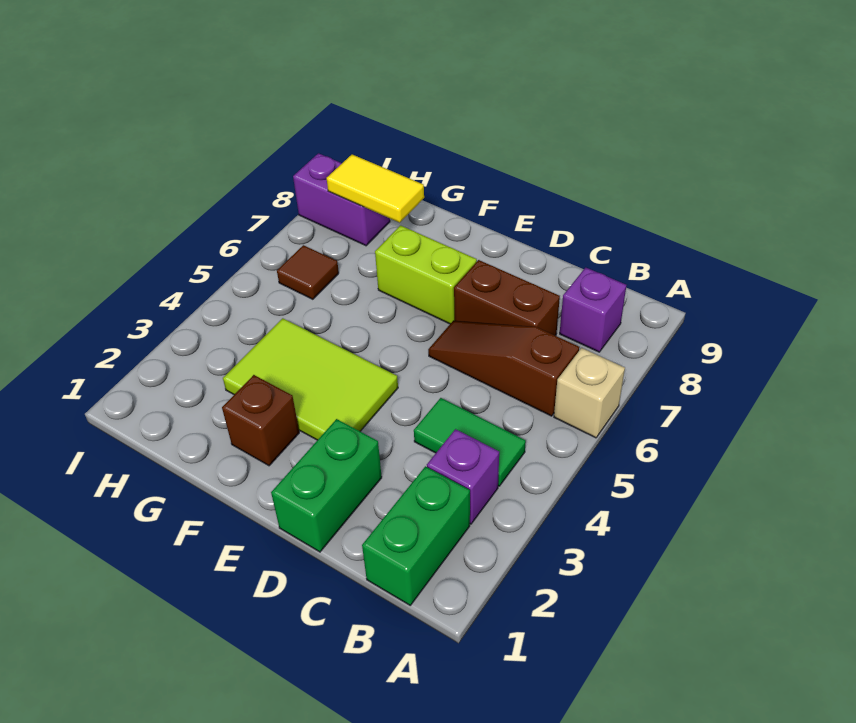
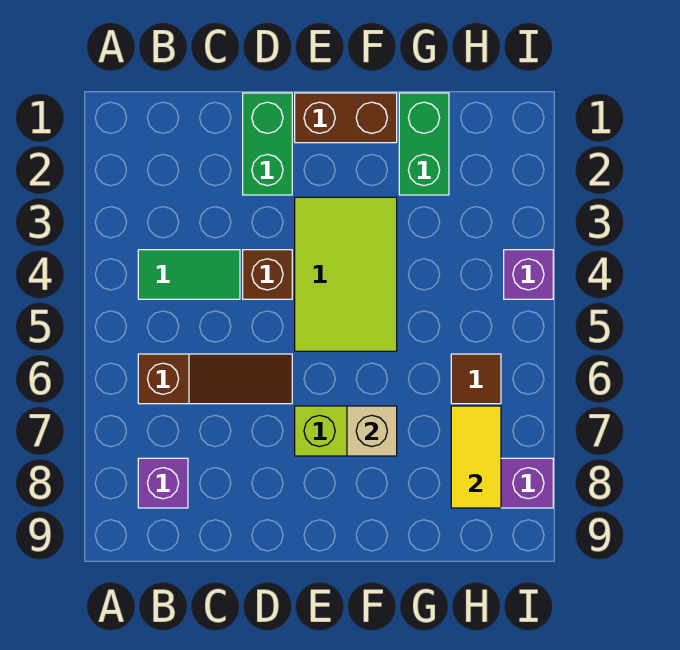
tan brick A6 level 1 -> tan brick F7 level 2
green brick B1:B2 level 1 -> green brick G1:G2 level 1
purple brick B3 level 1 -> purple brick I4 level 1
brown brick C7:D7 level 1 -> brown brick E1:F1 level 1
lime tile E3:G4 level 1 -> lime tile E3:F5 level 1
brown brick F2 level 1 -> brown brick D4 level 1
yellow tile G8:H8 level 2 -> yellow tile H7:H8 level 2

